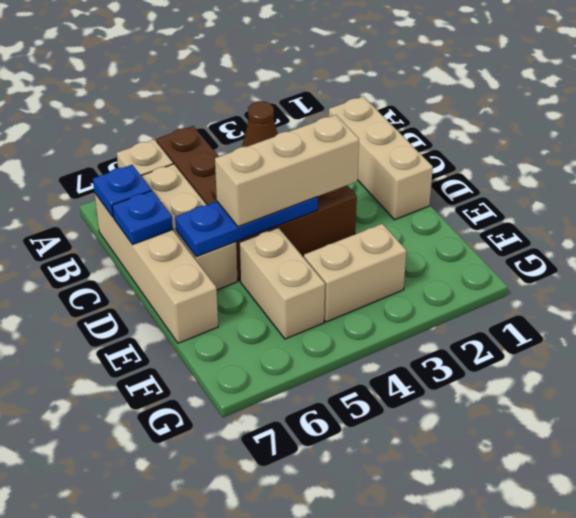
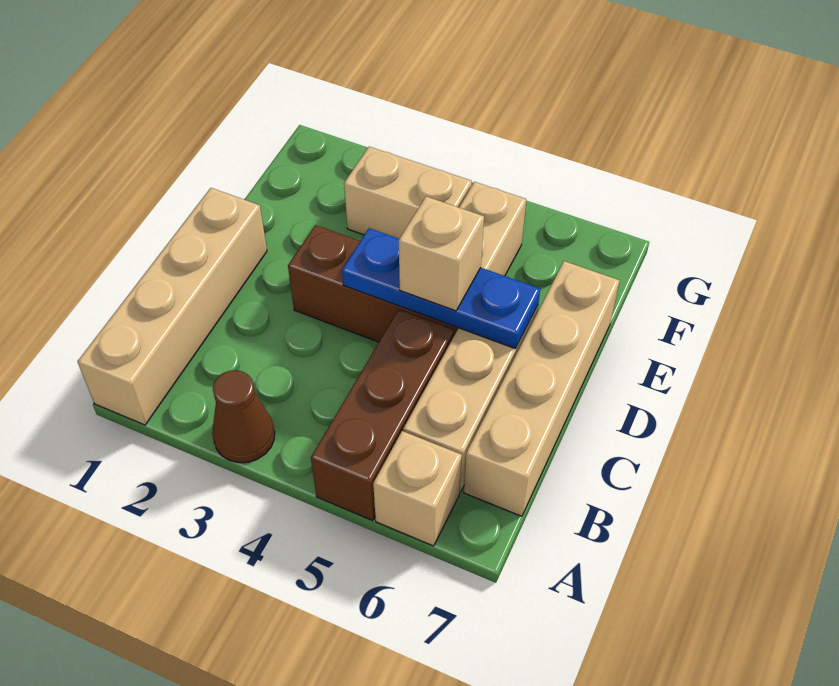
tan brick B1:D1 level 1 -> tan brick A1:D1 level 1
blue plate B7 level 2 -> none
blue plate C7 level 2 -> none
tan brick D3:D5 level 3 -> tan brick D5 level 3

